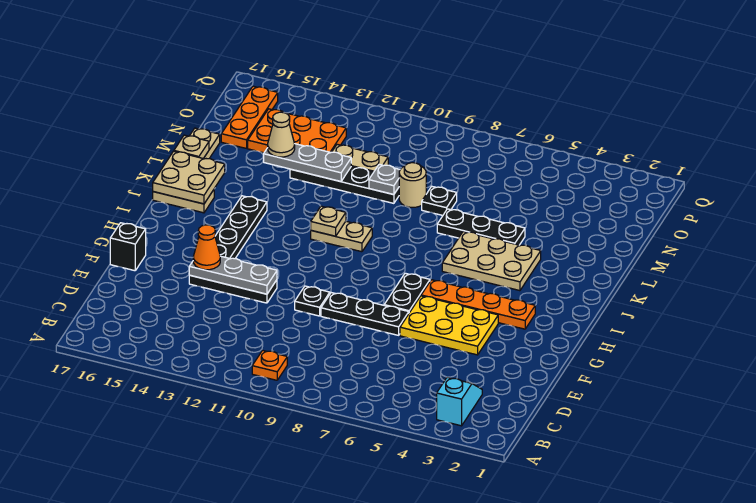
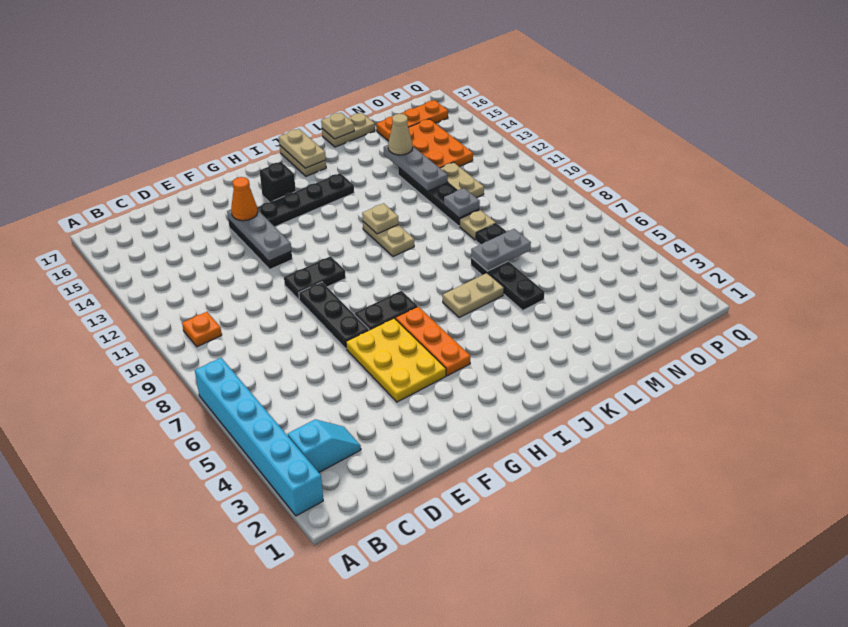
none -> cyan brick A2:A7 level 1
black plate F10 level 1 -> black plate F10:G10 level 1
black brick F17 level 1 -> black brick H15 level 1
orange plate H3:H6 level 1 -> orange plate H4:H6 level 1
tan plate J4:K6 level 1 -> tan plate J6:K6 level 1
tan plate J16:K17 level 2 -> tan plate J16:J17 level 2
none -> grey plate L7:M7 level 2
tan round brick M9 level 1 -> tan plate M9 level 1

